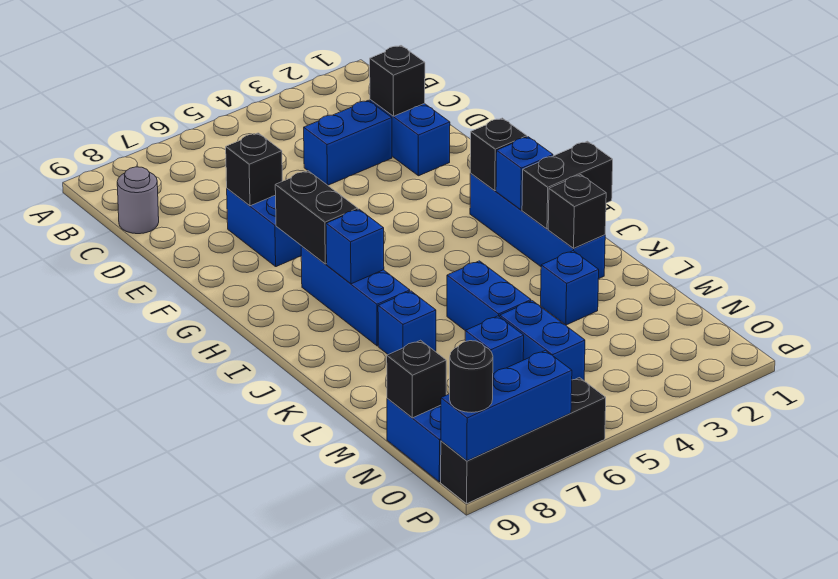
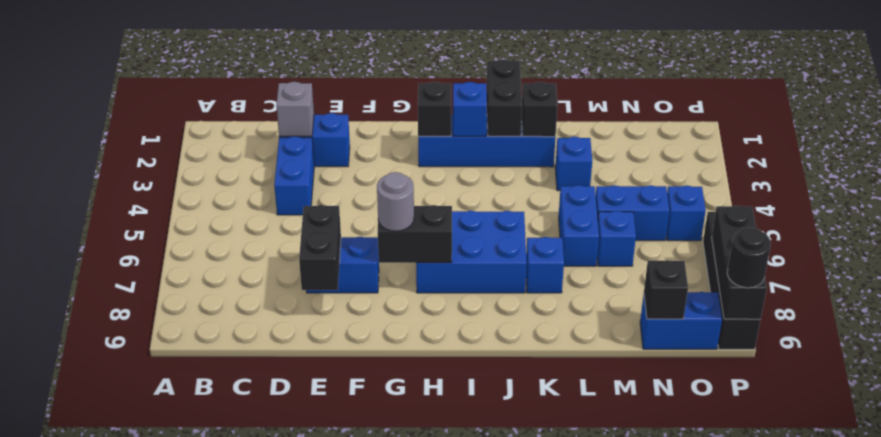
grey round brick C9 level 1 -> grey round brick G7 level 3
black brick D2 level 2 -> grey brick D2 level 2
black brick E7 level 2 -> black brick E7:E8 level 2
blue brick H7:J7 level 1 -> blue brick H6:J7 level 1
blue brick I7 level 2 -> blue brick O5 level 1
blue brick K5:L5 level 1 -> blue brick L5:L6 level 1
blue brick P7:P9 level 2 -> black brick P7:P9 level 2

